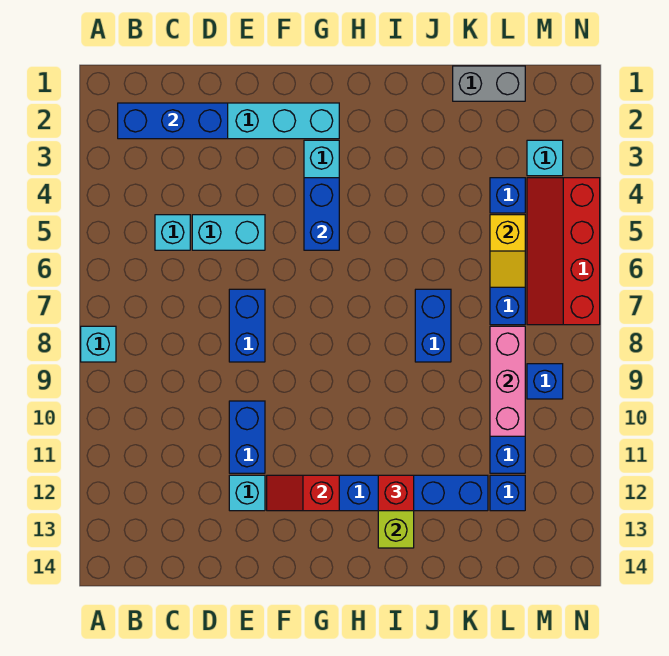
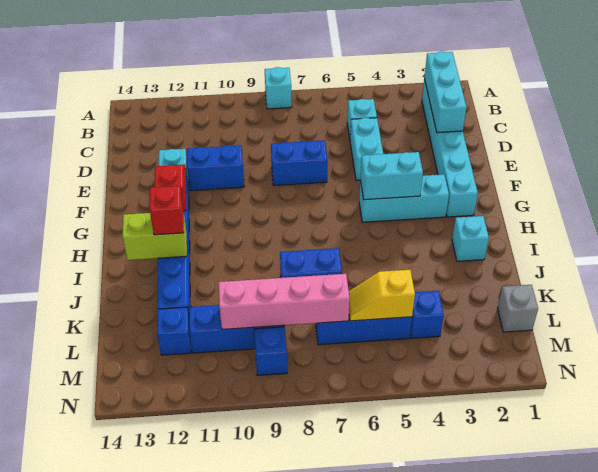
blue brick B2:D2 level 2 -> cyan brick B2:D2 level 2
blue brick G4:G5 level 2 -> cyan brick G4:G5 level 2
grey brick K1:L1 level 1 -> grey brick L1 level 1
pink brick L8:L10 level 2 -> pink brick L7:L10 level 2
cyan brick M3 level 1 -> cyan brick I2 level 1
red slope M4:N7 level 1 top N -> none

